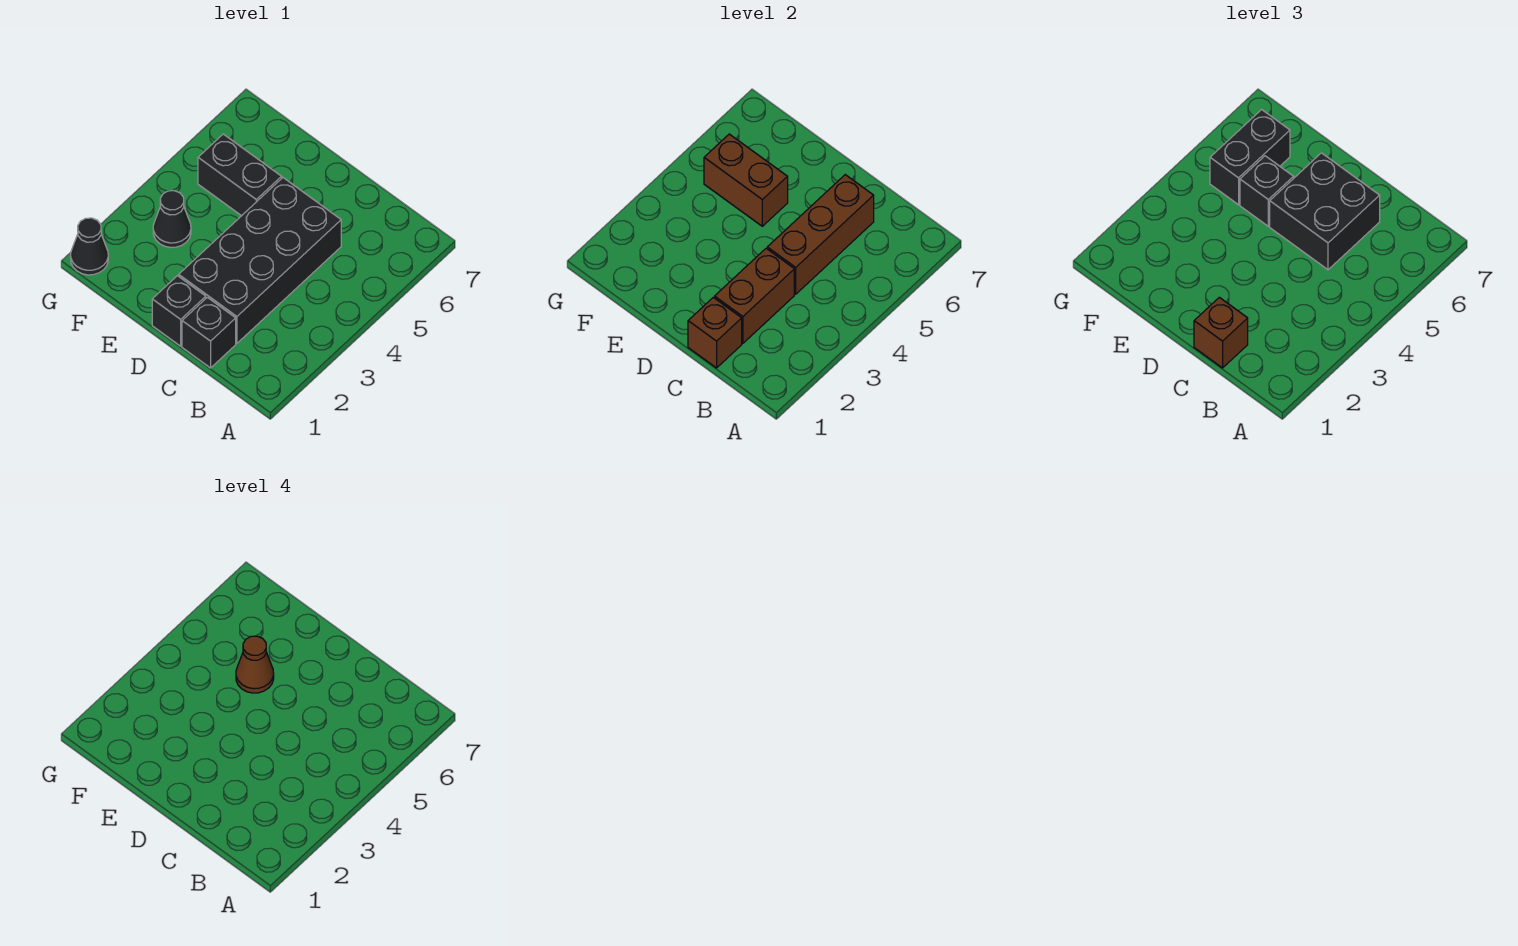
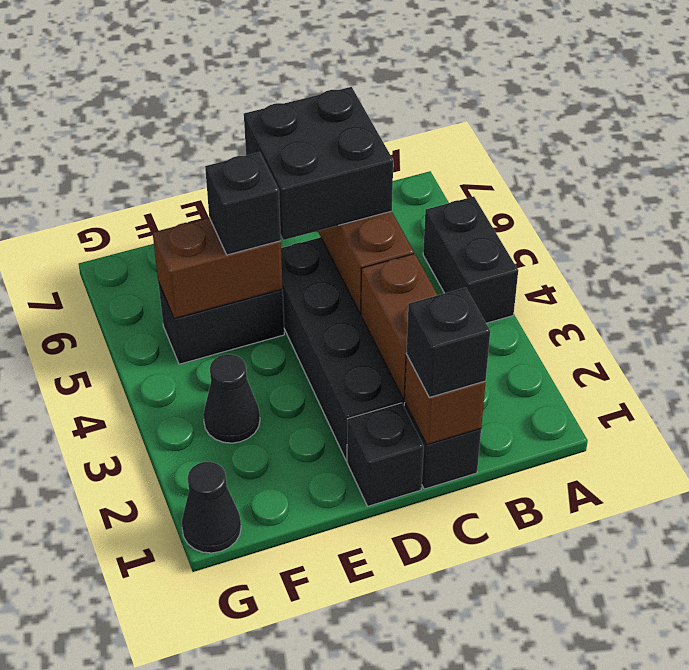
brown brick C1 level 3 -> black brick C1 level 3
brown cone E5 level 4 -> none
black brick F5:F6 level 3 -> black brick A4:A5 level 1

